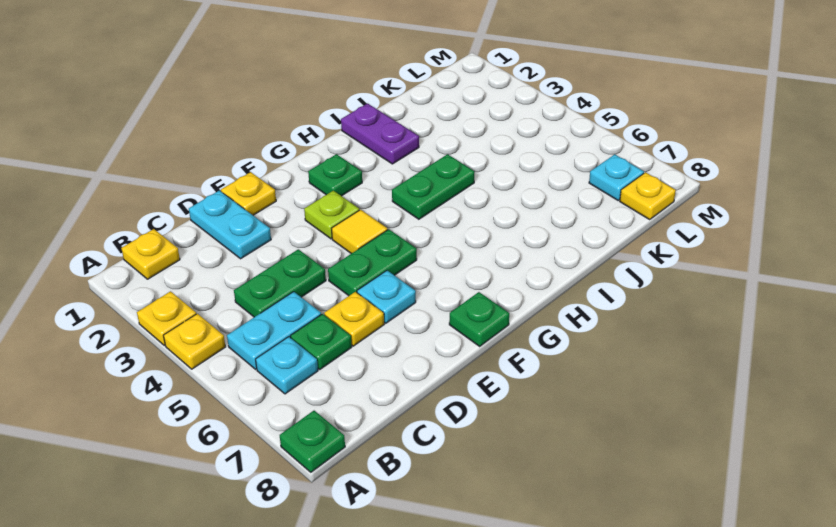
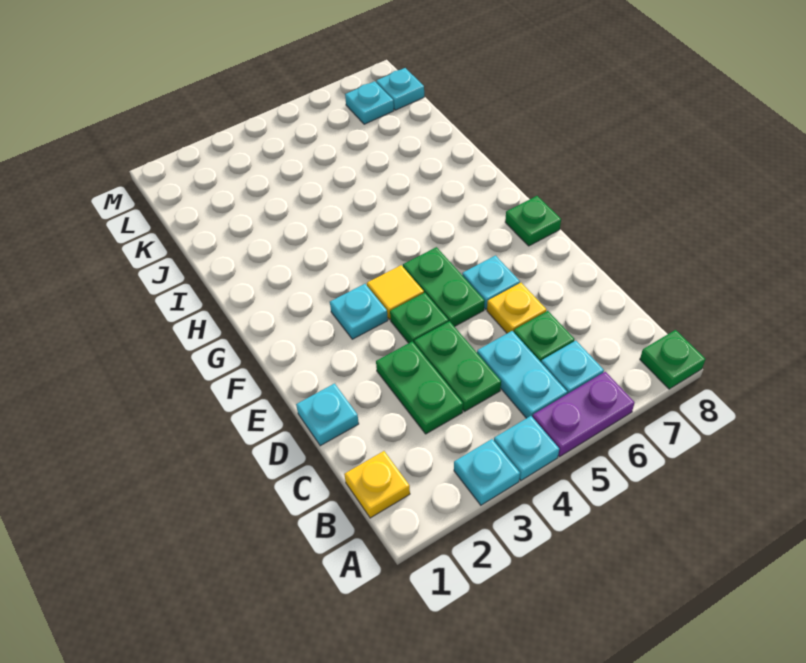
yellow plate A3 level 1 -> cyan plate A3 level 1
yellow plate A4 level 1 -> cyan plate A4 level 1
cyan plate D1:D2 level 1 -> cyan plate D1 level 1
yellow plate E1 level 1 -> none
lime plate F3 level 1 -> cyan plate F3 level 1
green plate G2 level 1 -> green plate E4 level 1
green plate H4:I4 level 1 -> green plate C3:D3 level 1
purple plate I1:I2 level 1 -> purple plate A5:A6 level 1
yellow plate L8 level 1 -> cyan plate L8 level 1

